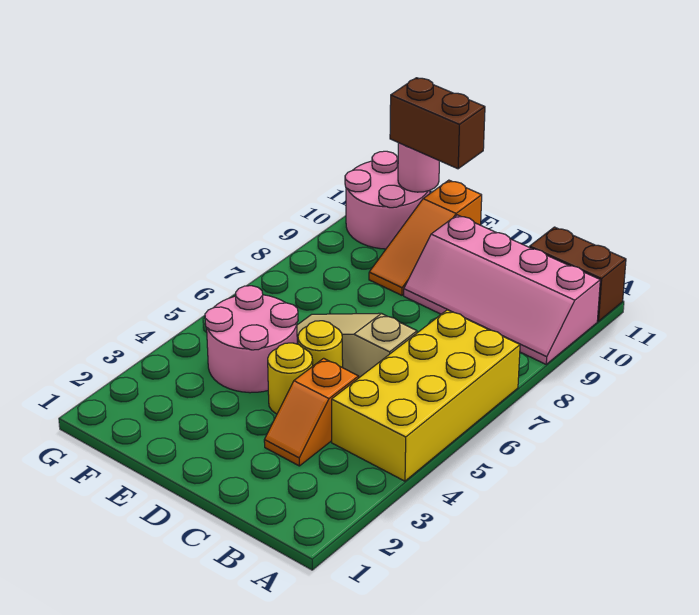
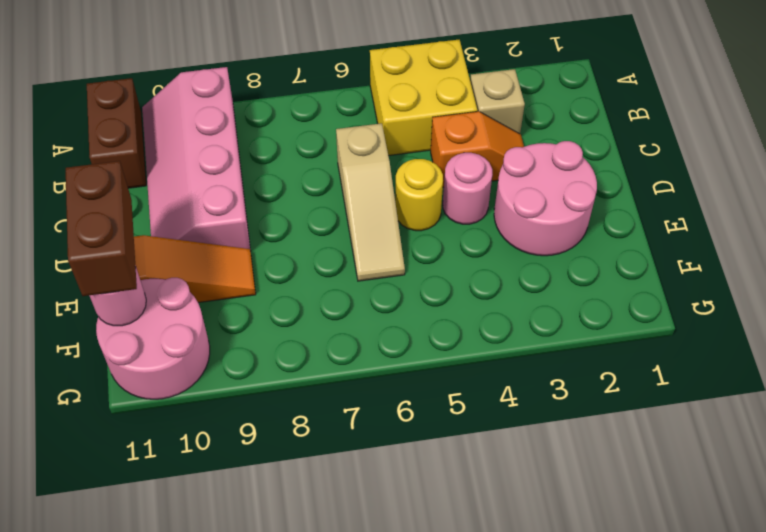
yellow brick A4:B7 level 1 -> yellow brick A4:B5 level 1
pink slope A9:D10 level 1 top 10 -> pink slope A9:D10 level 1 top 9
none -> tan brick B3 level 1
yellow round brick D4 level 1 -> pink round brick D4 level 1
pink round brick E4:F5 level 1 -> pink round brick D2:E3 level 1

